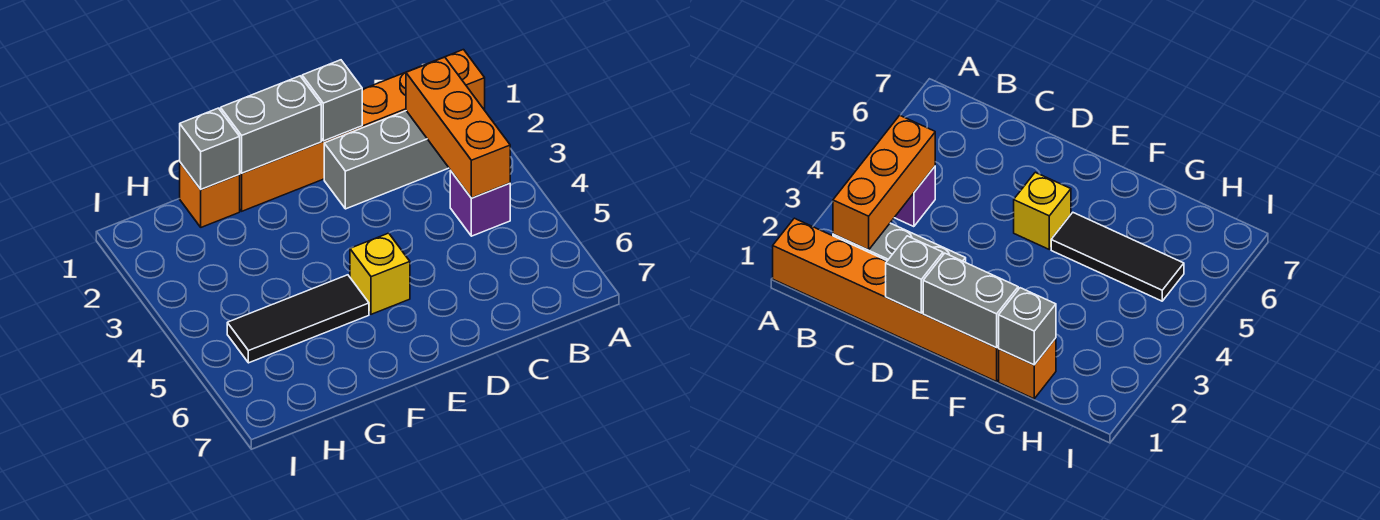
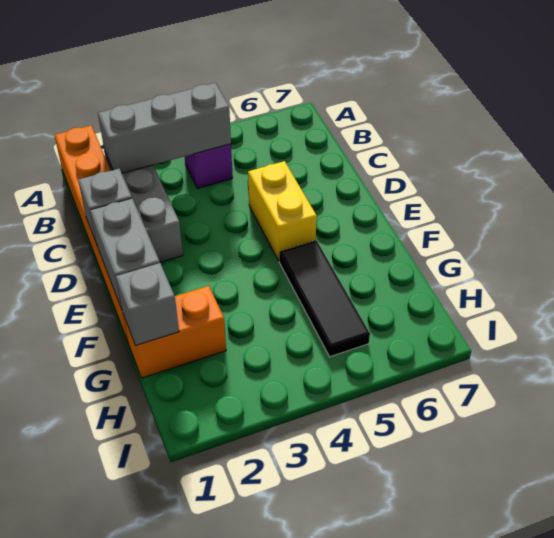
orange brick B2:B4 level 2 -> grey brick B2:B4 level 2
yellow brick E5 level 1 -> yellow brick D5:E5 level 1
orange brick G1 level 1 -> orange brick G1:G2 level 1

